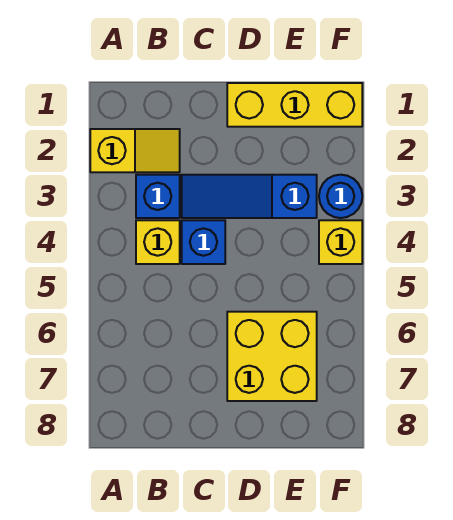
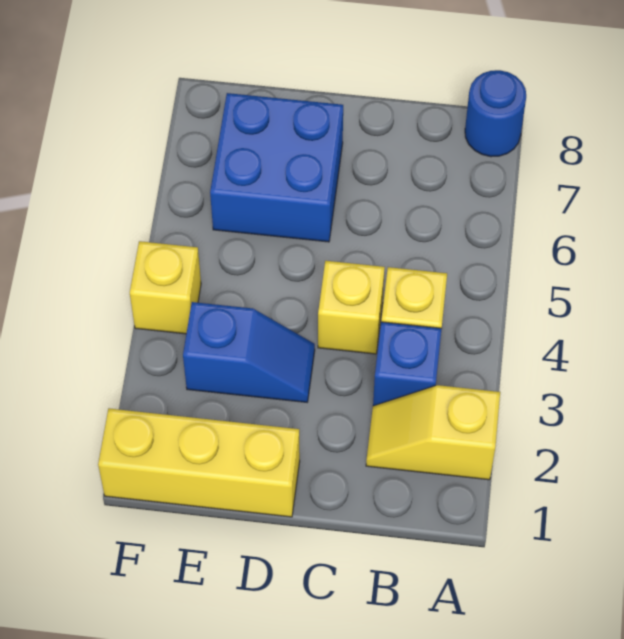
blue slope C3:E3 level 1 top E -> blue slope D3:E3 level 1 top E
blue brick C4 level 1 -> yellow brick C4 level 1
yellow brick D6:E7 level 1 -> blue brick D6:E7 level 1
blue round brick F3 level 1 -> blue round brick A8 level 1

